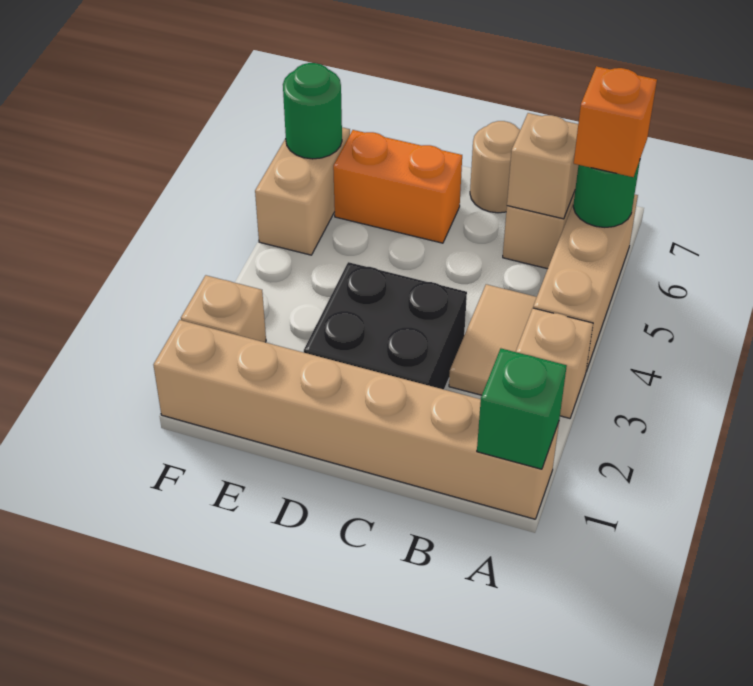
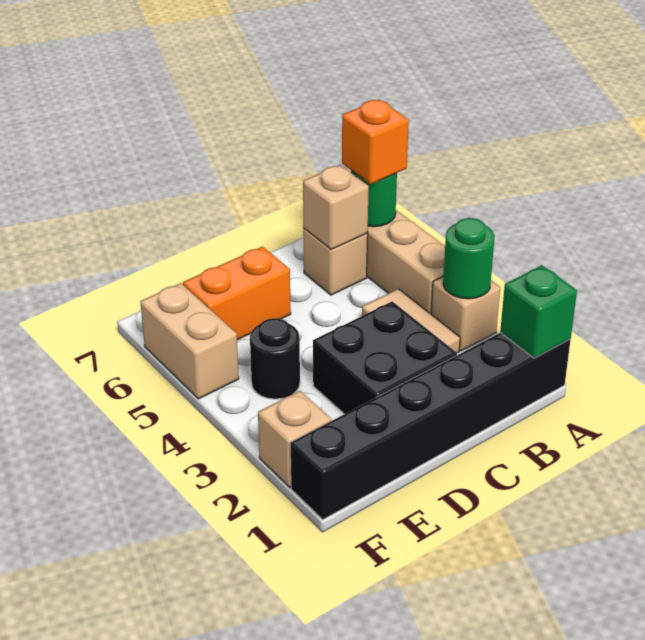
tan brick A1:F1 level 1 -> black brick A1:F1 level 1
tan round brick C7 level 1 -> none
none -> black round brick E4 level 1
green round brick F6 level 2 -> green round brick A3 level 2

